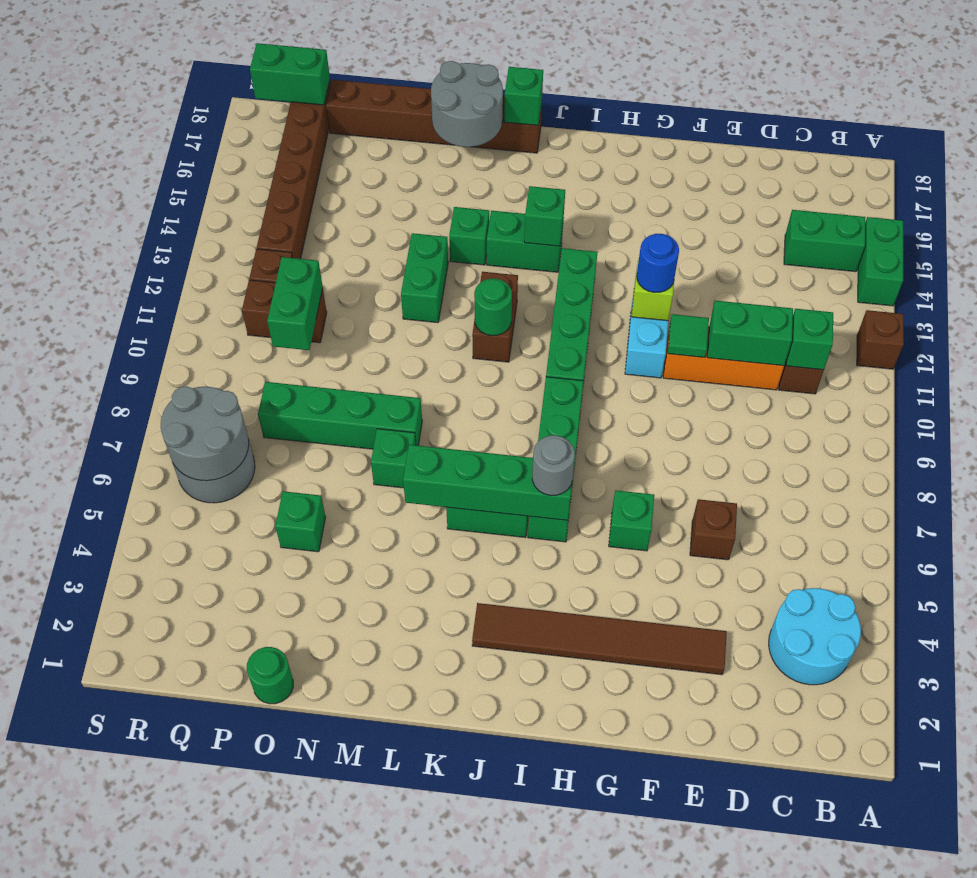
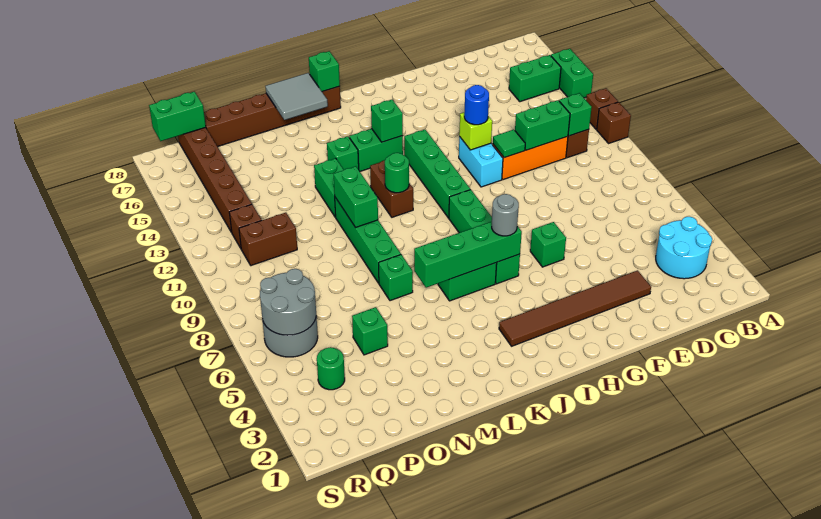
brown brick E6 level 1 -> brown brick A11 level 1
grey round brick L17:M18 level 2 -> grey tile L17:M18 level 2
green brick M8:P8 level 1 -> green brick M8:M11 level 1
green round brick O1 level 1 -> green round brick Q4 level 1
green brick P10:P11 level 2 -> green brick M10:M11 level 2

